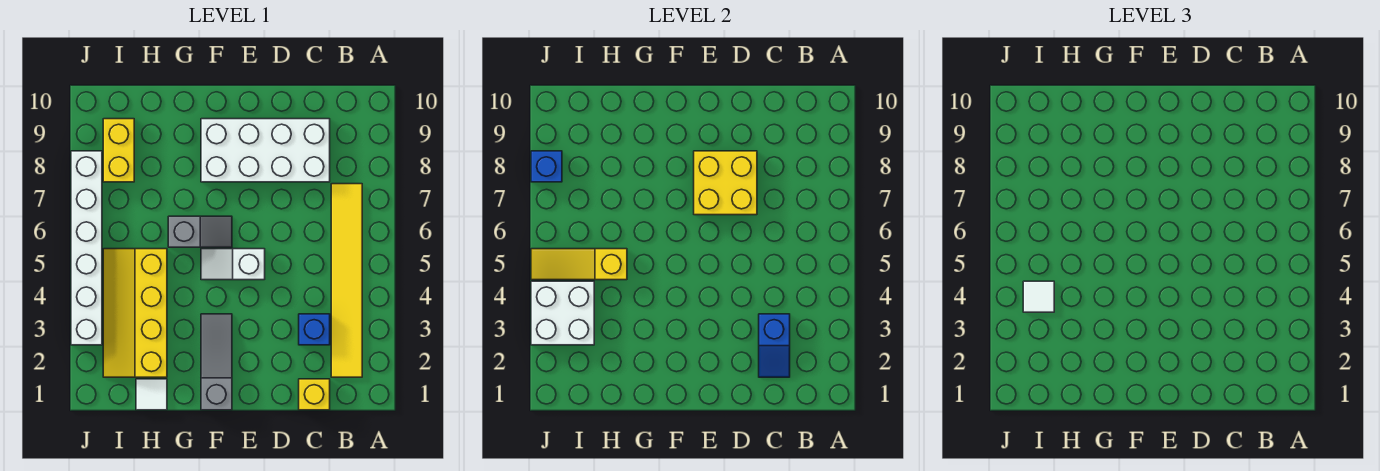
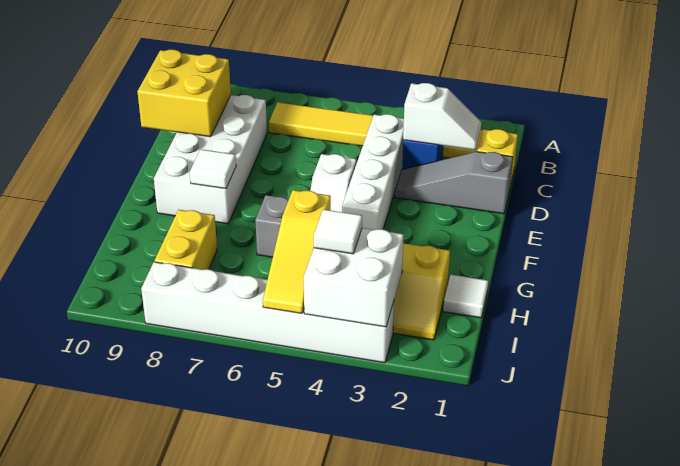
blue slope C2:C3 level 2 top 3 -> white slope C2:C3 level 2 top 3
none -> white brick C4:F4 level 1
yellow brick D7:E8 level 2 -> yellow brick C9:D10 level 2
grey slope F1:F3 level 1 top 1 -> grey slope D1:D3 level 1 top 1
none -> white tile F8 level 2
yellow brick I8:I9 level 1 -> yellow brick H8:I8 level 1
blue brick J8 level 2 -> none

